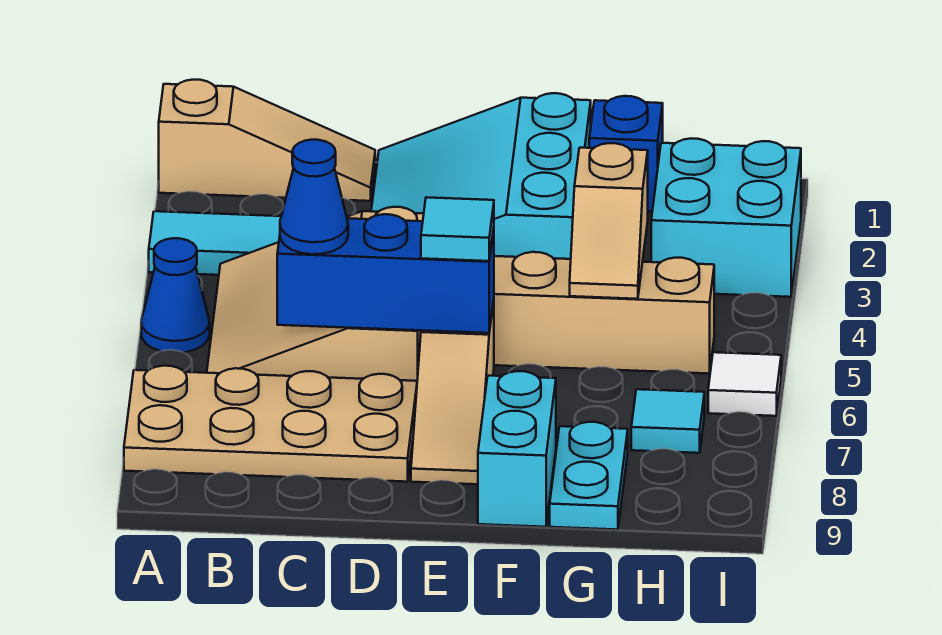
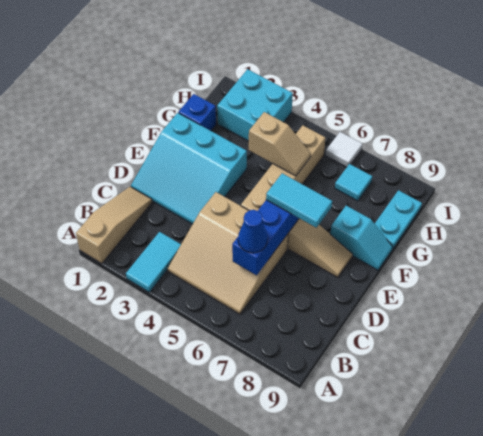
blue cone A5 level 1 -> none
tan plate A7:D8 level 1 -> none
cyan tile E6 level 3 -> cyan tile E6:E7 level 3
cyan brick F8:F9 level 1 -> cyan slope F8:F9 level 1 top 8
cyan plate G8:G9 level 1 -> cyan plate G9:H9 level 1

